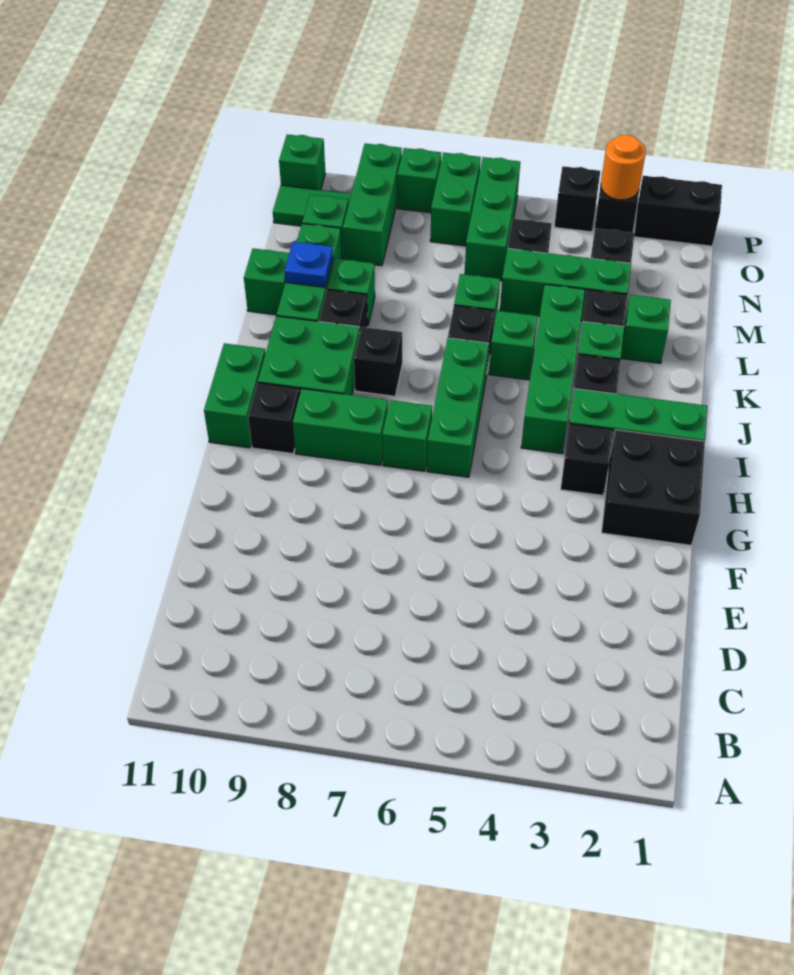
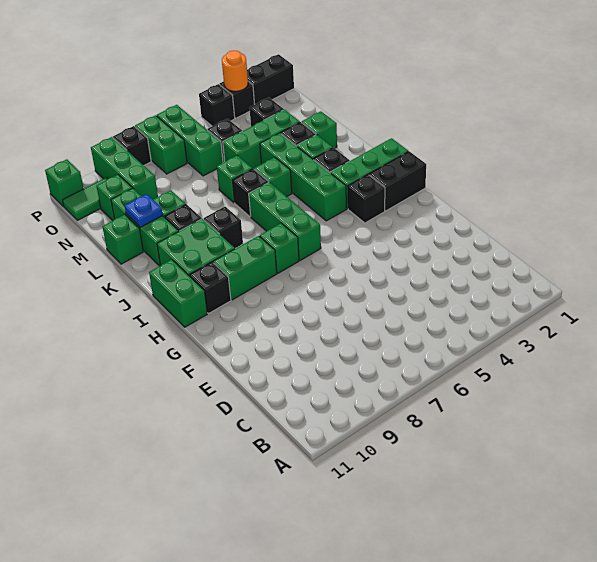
black brick G1:H2 level 1 -> black brick H1:H2 level 1
green brick P8 level 1 -> black brick P8 level 1

